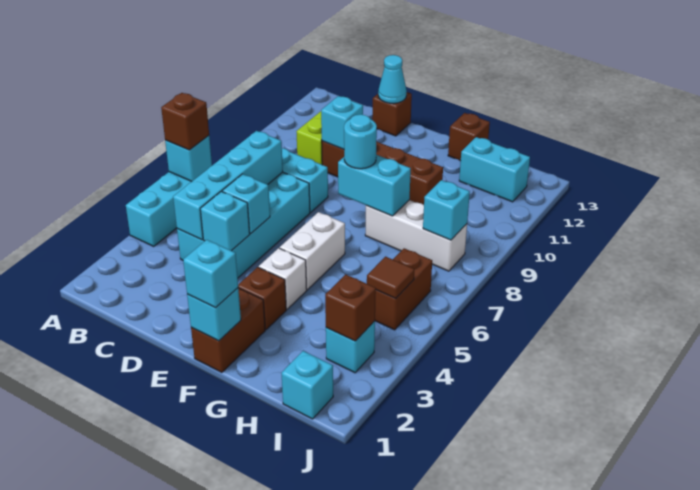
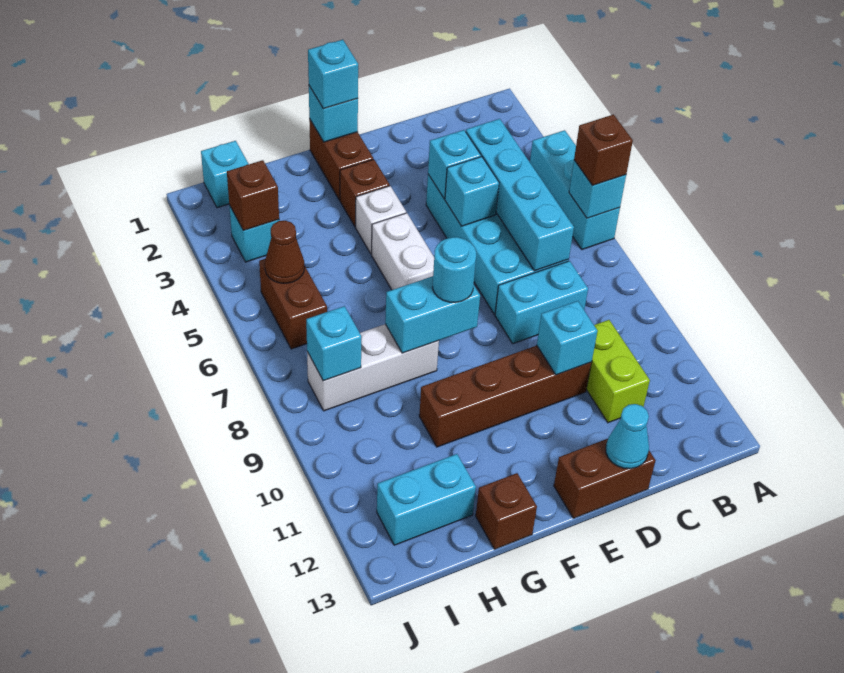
brown brick D13 level 1 -> brown brick D13:E13 level 1
brown tile I5 level 2 -> brown cone I5 level 2

